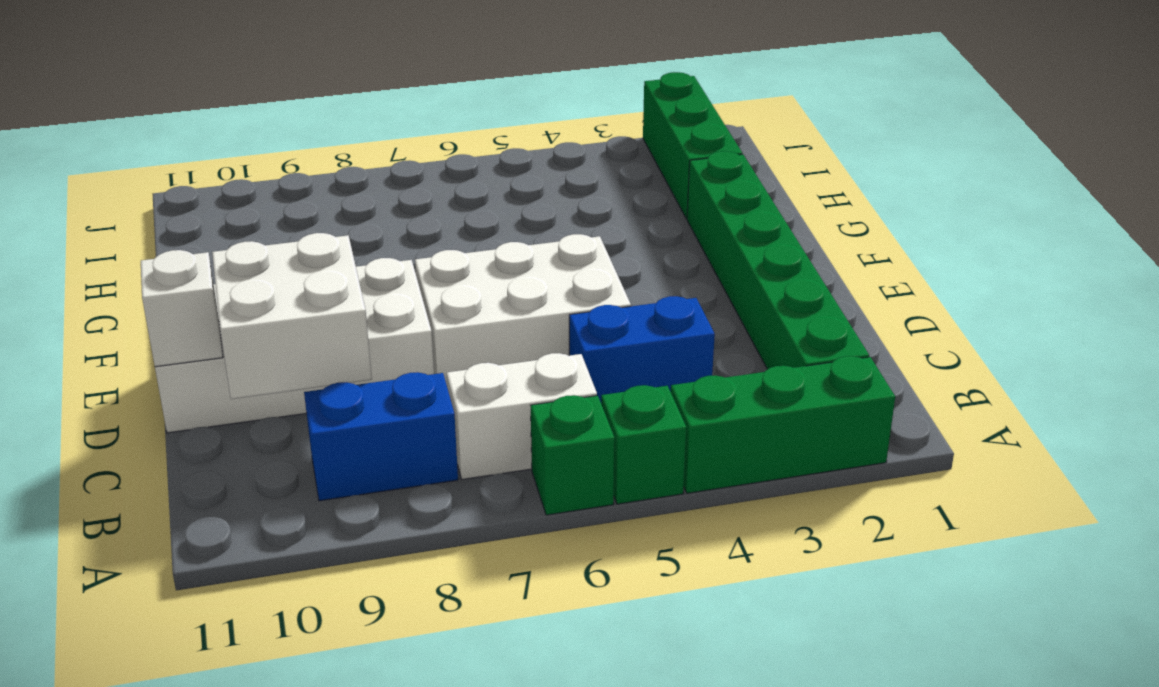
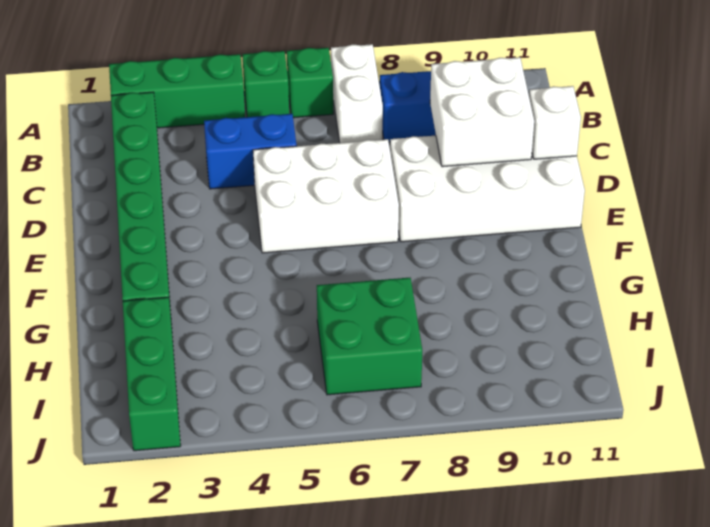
white brick B6:B7 level 1 -> white brick A7:B7 level 1
none -> green brick H6:I7 level 1

